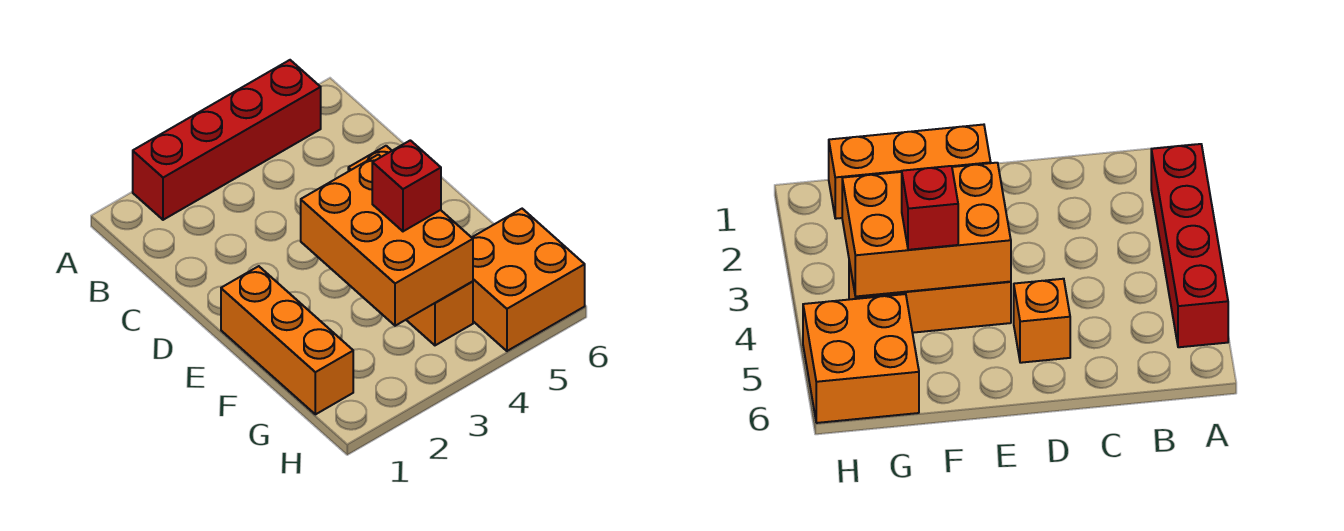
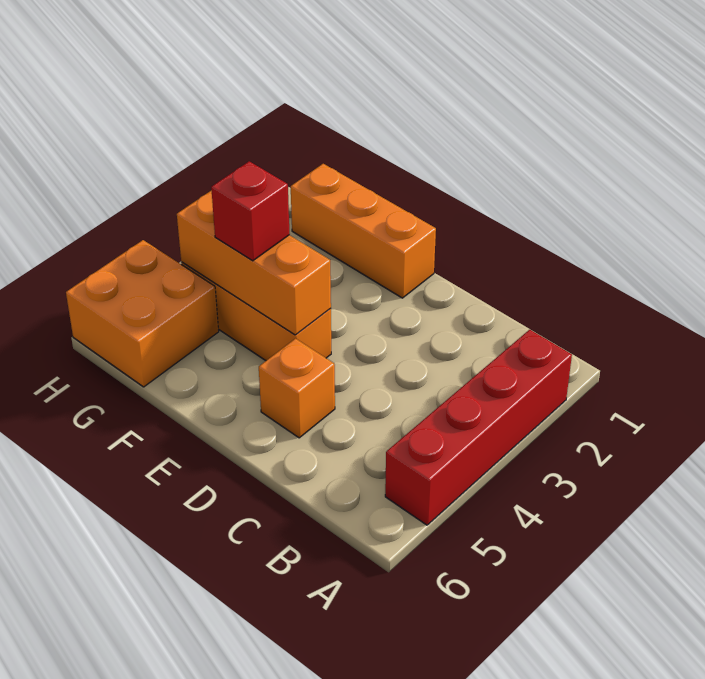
orange brick E3:G4 level 2 -> orange brick E4:G4 level 2

